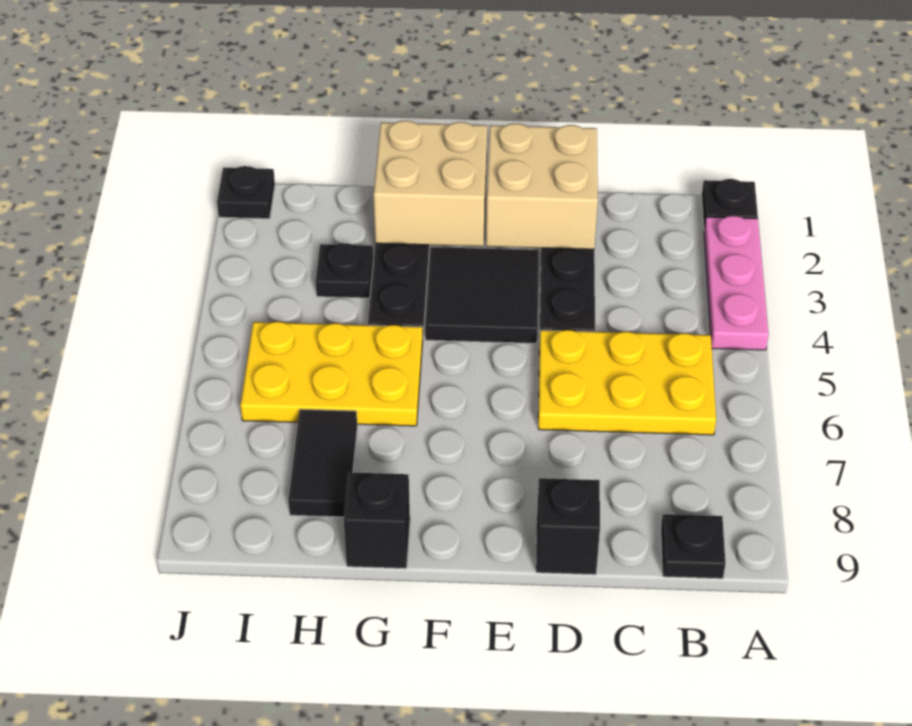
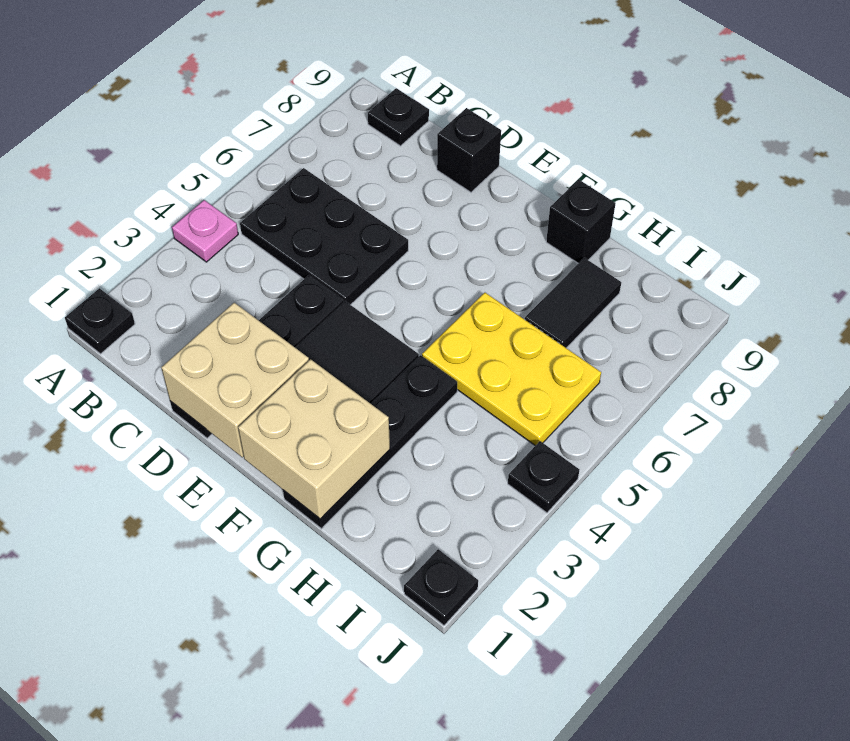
pink plate A2:A4 level 1 -> pink plate A4 level 1
yellow plate B5:D6 level 1 -> black plate B5:D6 level 1
black plate H3 level 1 -> black plate J4 level 1

